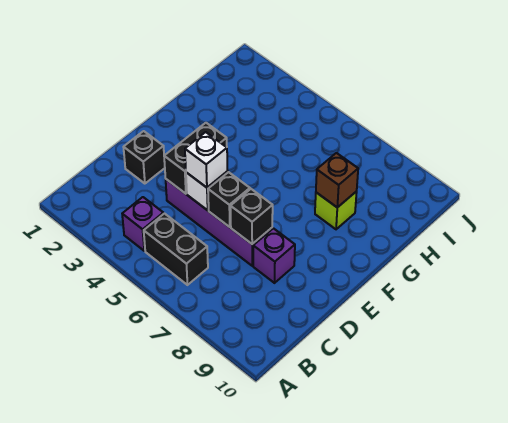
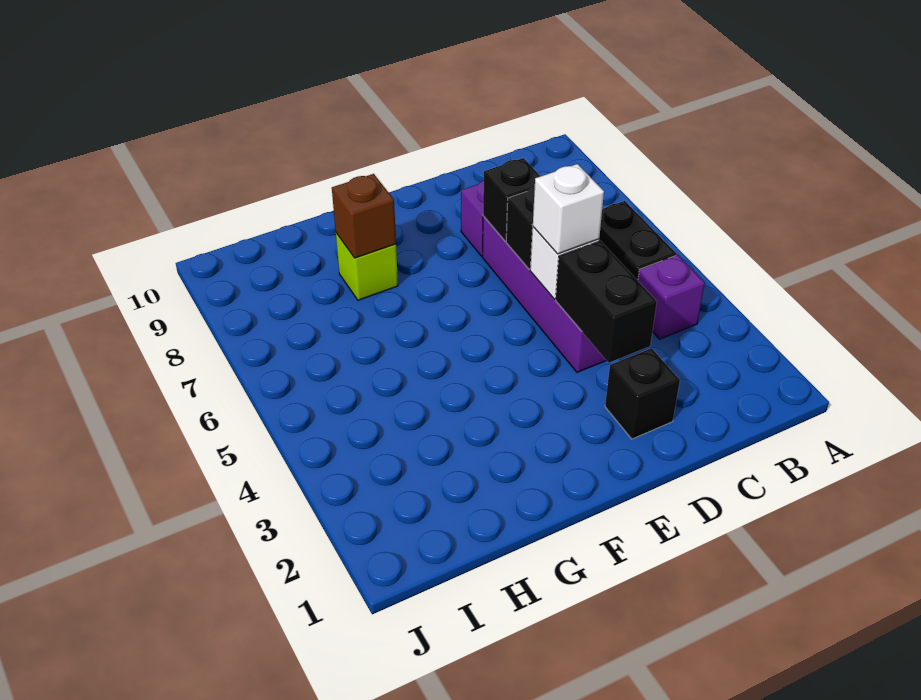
black brick D4:E4 level 2 -> black brick D3:D4 level 2

